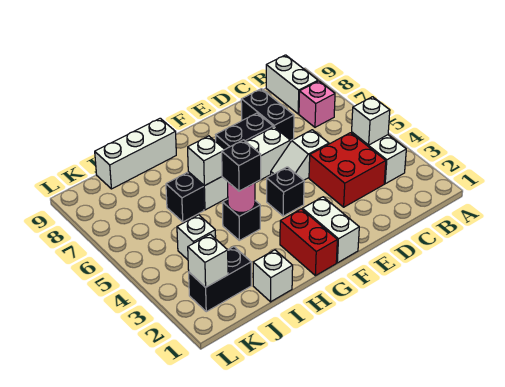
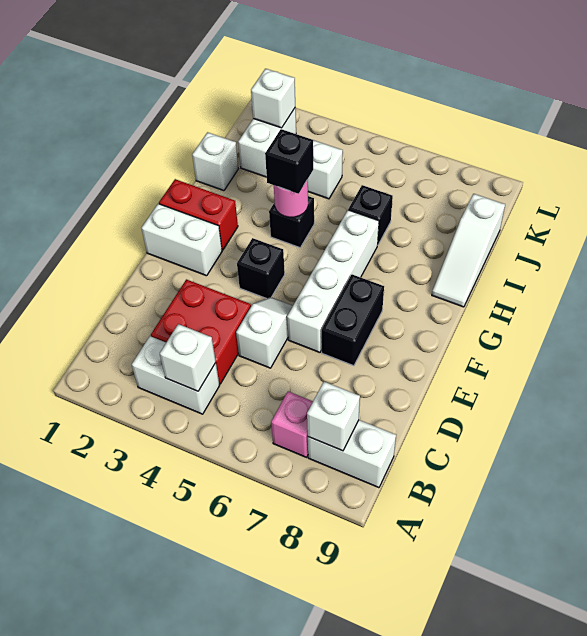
black brick D7:D8 level 1 -> none
white brick H6 level 2 -> white brick B8 level 2
white brick H9:J9 level 1 -> white slope H9:J9 level 1 top J
black brick J2:K2 level 1 -> white brick J2:K2 level 1

